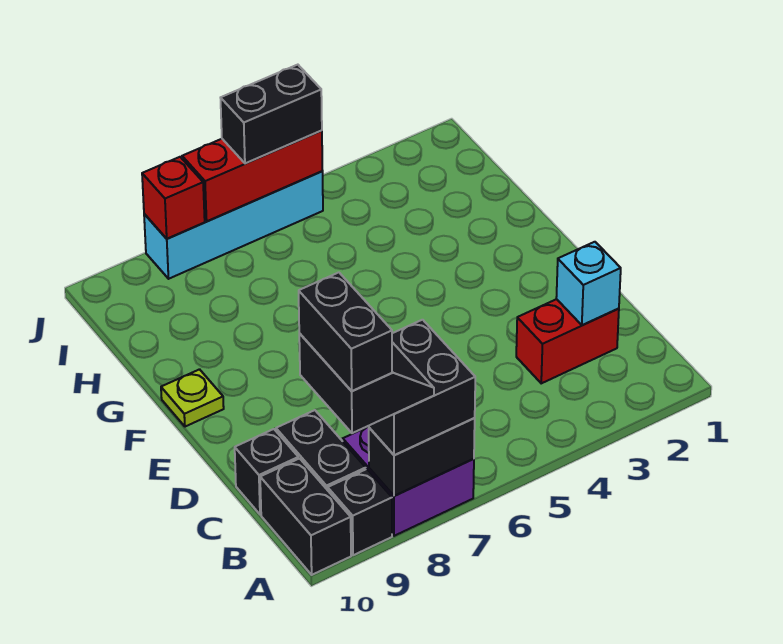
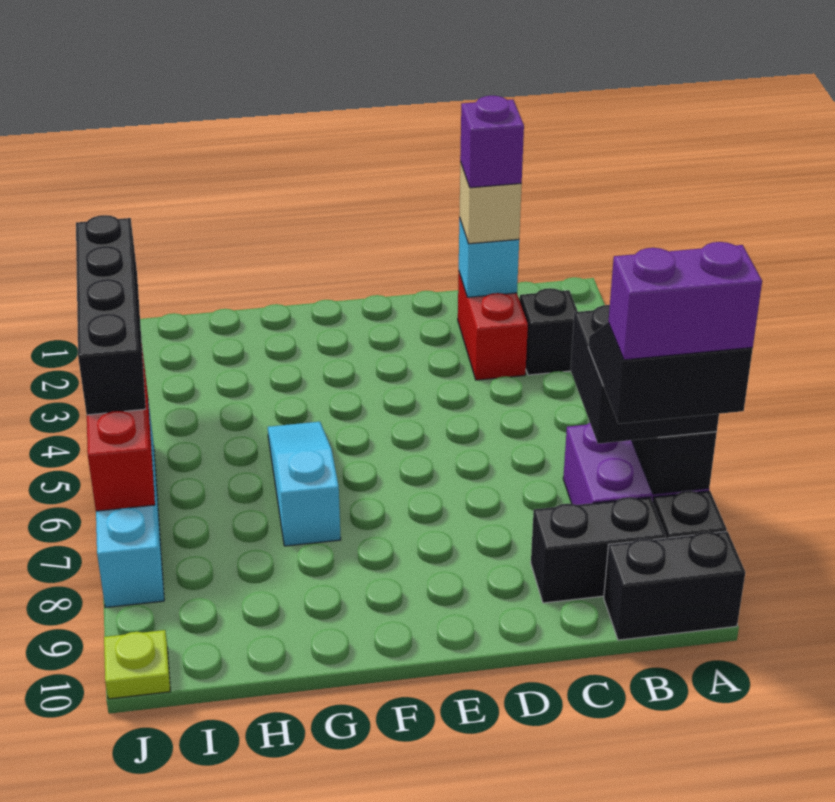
black brick A9:B9 level 5 -> purple brick A9:B9 level 5
none -> tan brick C2 level 3
none -> purple brick C2 level 4
black brick C10 level 1 -> black brick B3 level 1
lime plate F10 level 1 -> lime plate J10 level 1
none -> cyan slope G5:G7 level 1 top 7
black brick J5:J6 level 3 -> black brick J3:J6 level 3
red brick J8 level 2 -> none

